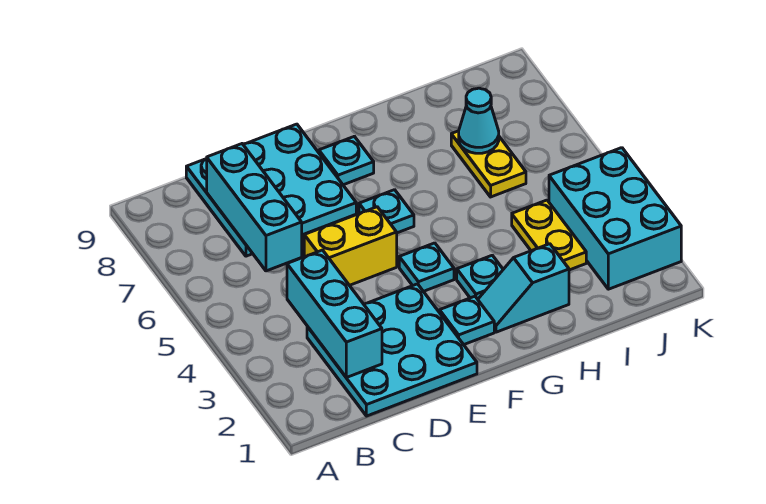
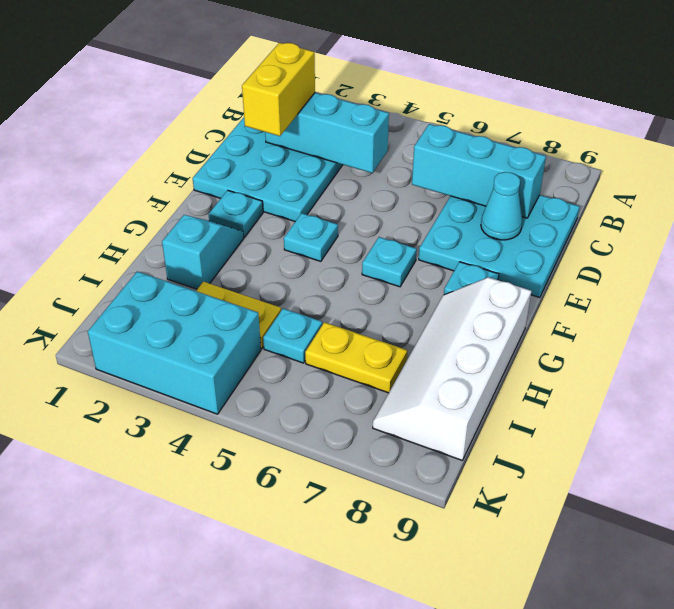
yellow brick D5:E5 level 1 -> yellow brick C2:D2 level 3
cyan plate G3 level 1 -> cyan plate I5 level 1
none -> white slope G8:J9 level 1 top 9
cyan cone I7 level 2 -> cyan cone D8 level 2

